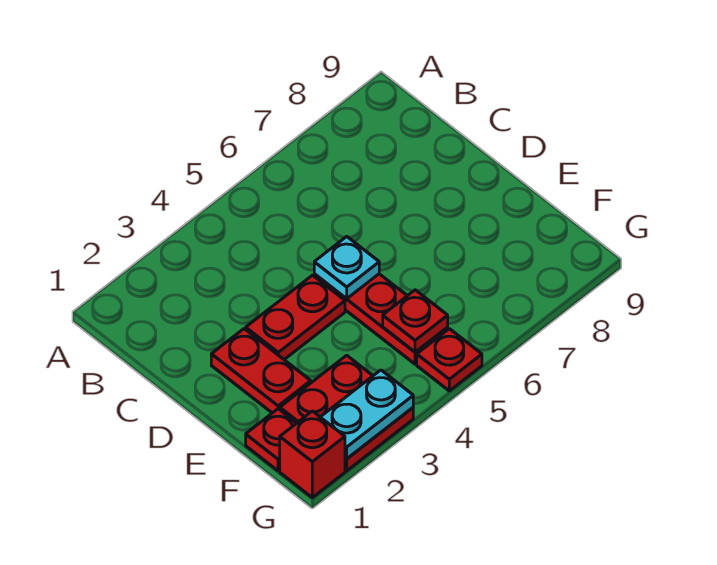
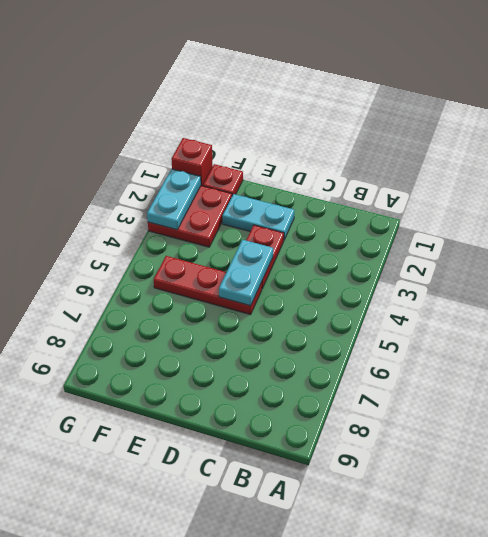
red plate D2:E2 level 1 -> cyan plate D2:E2 level 1
cyan plate D5 level 2 -> cyan plate D4:D5 level 2
red plate F5 level 2 -> none
red plate G5 level 1 -> none

